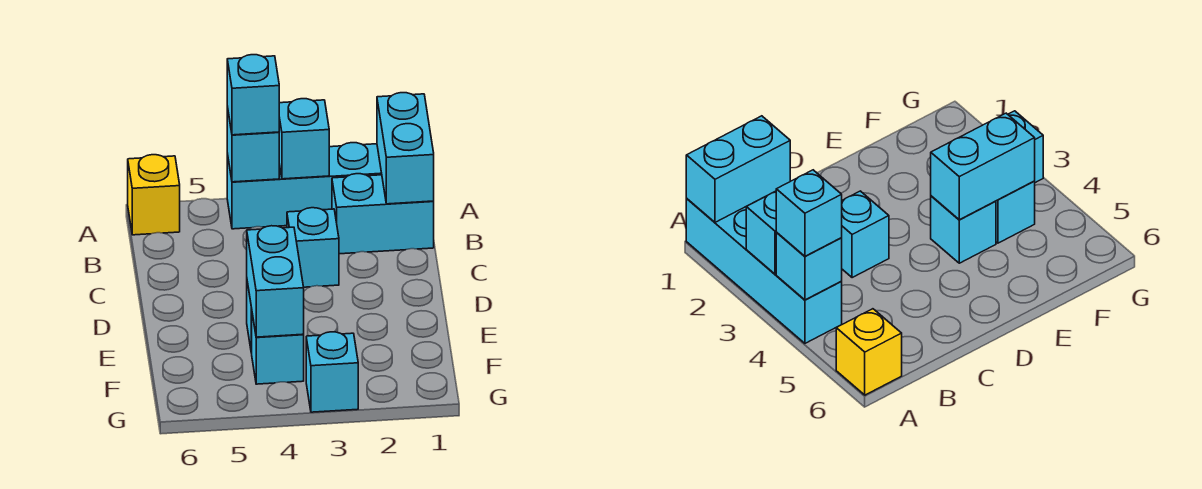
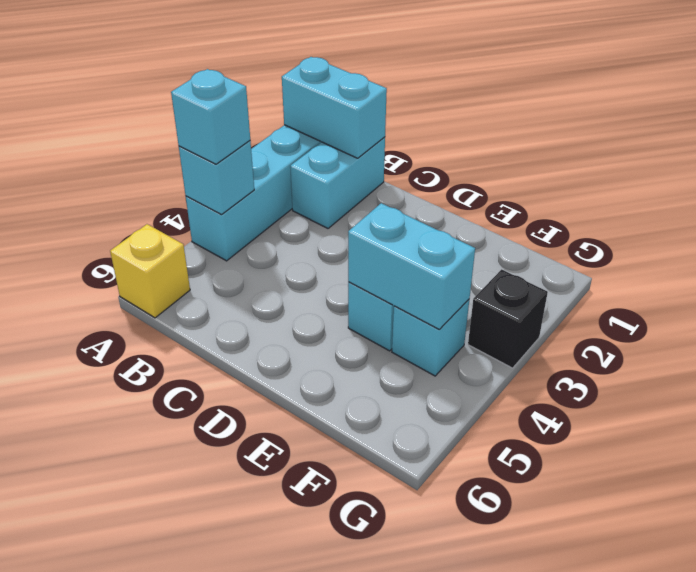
cyan brick A3 level 2 -> none
cyan brick C3 level 1 -> none
cyan brick G3 level 1 -> black brick G3 level 1

